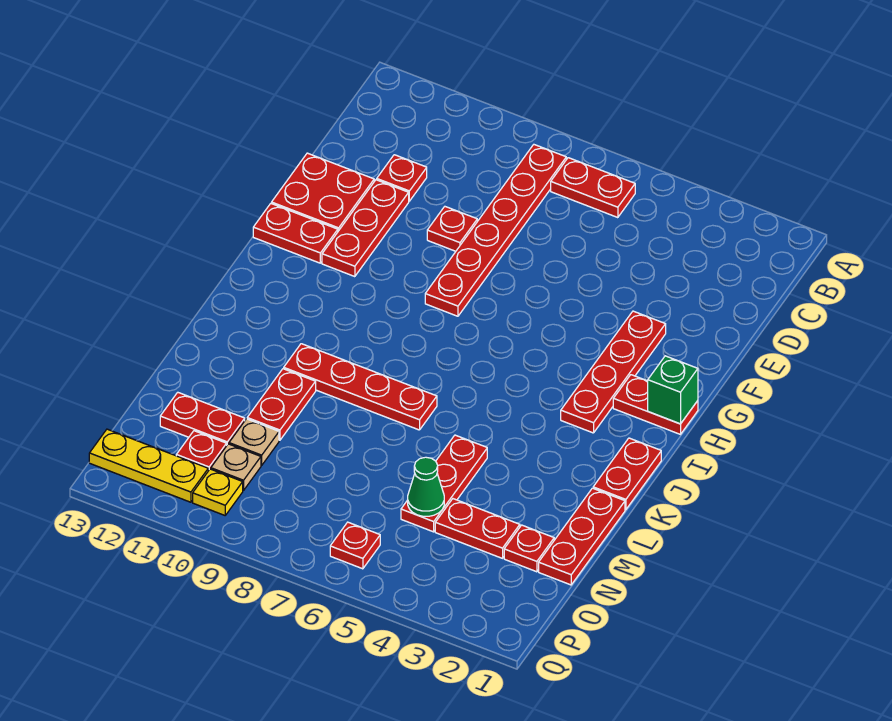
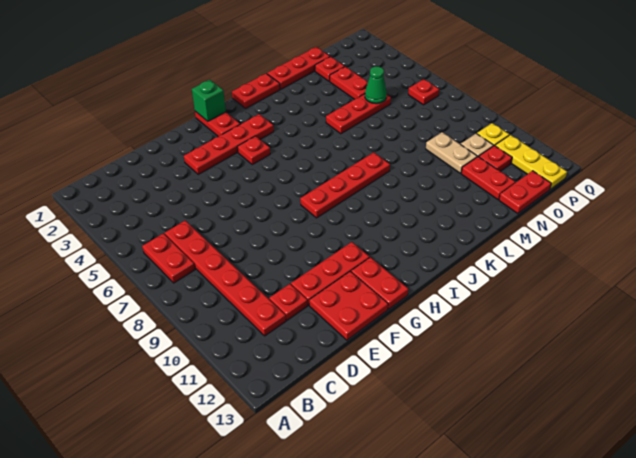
red plate B8:G8 level 1 -> red plate C6:C11 level 1
red plate E9 level 1 -> red plate H4 level 1
red plate K7:K10 level 1 -> red plate H8:K8 level 1
red plate L10:M10 level 1 -> red plate N13:O13 level 1
tan plate N10 level 1 -> tan plate N9:N10 level 1

